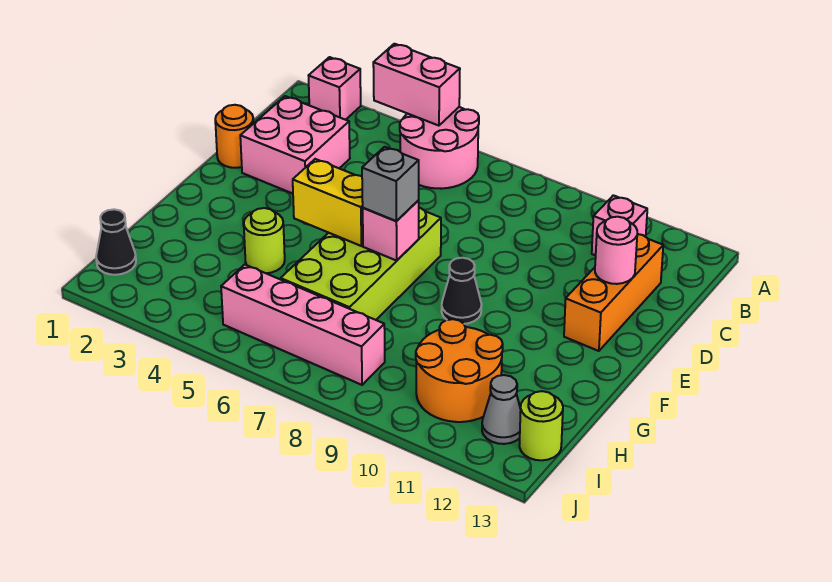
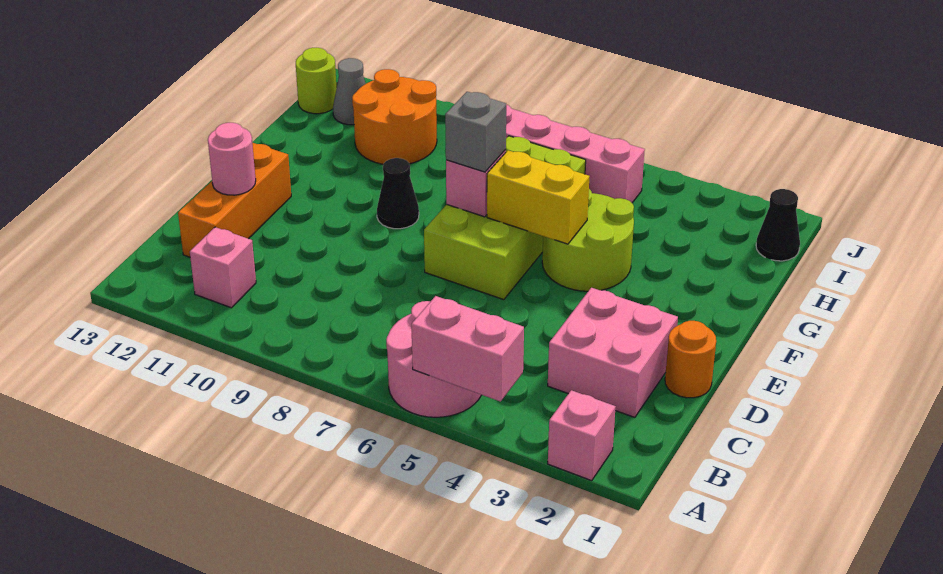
lime round brick G4 level 1 -> lime round brick F4:G5 level 1

